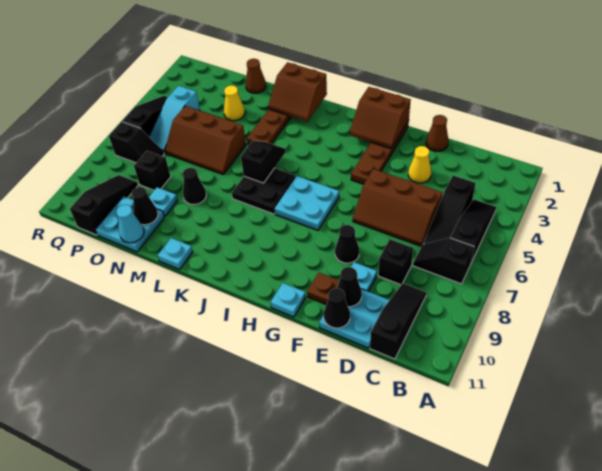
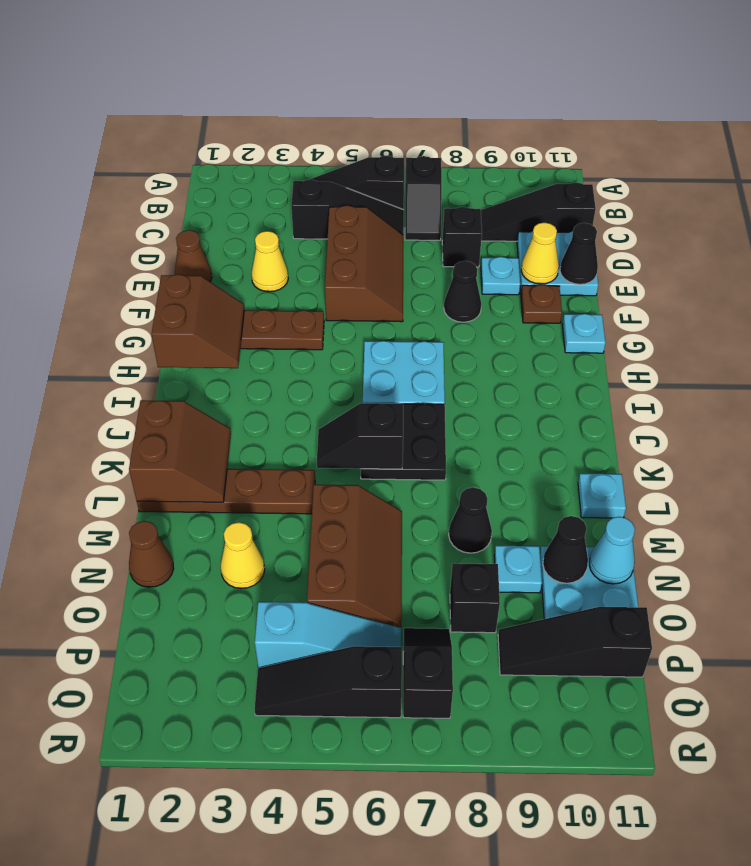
black cone E10 level 2 -> yellow cone E10 level 2

